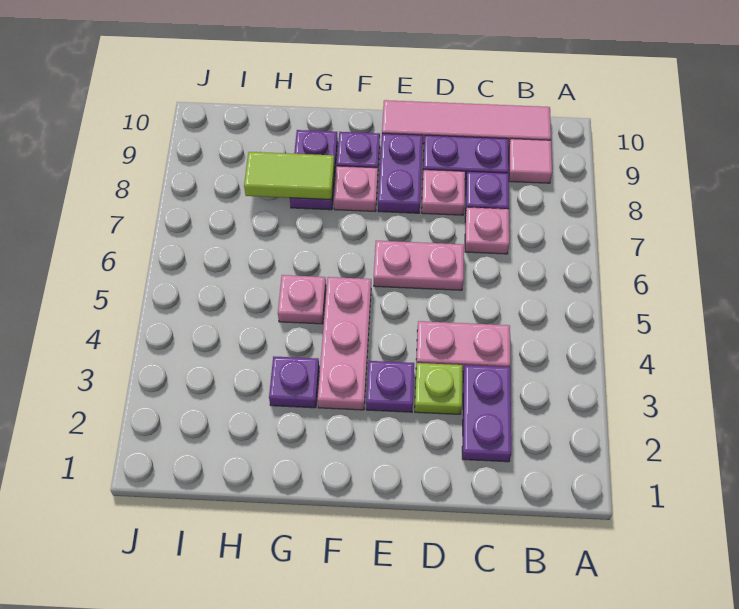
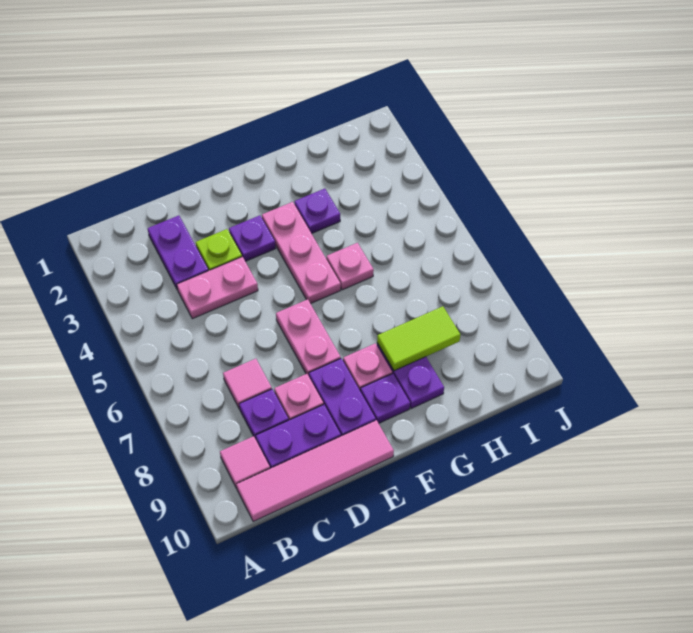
pink plate C7 level 1 -> pink tile C7 level 1
pink plate D6:E6 level 1 -> pink plate E6:E7 level 1

